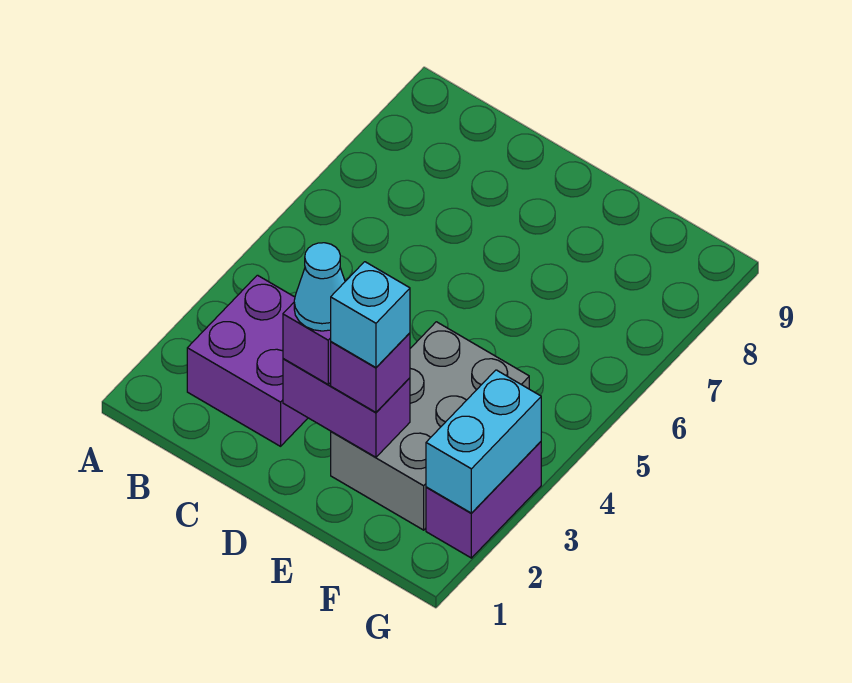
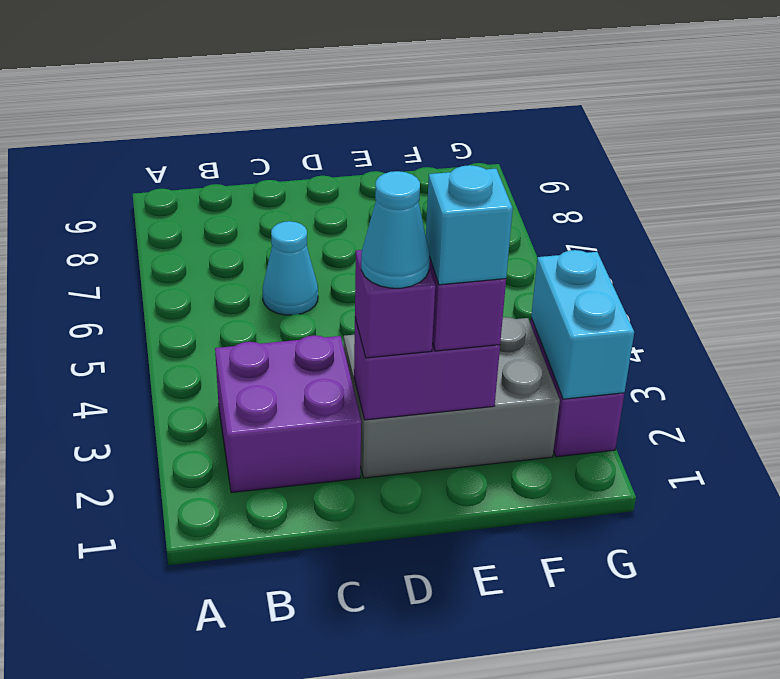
none -> cyan cone C6 level 1
grey brick E2:F4 level 1 -> grey brick D2:F3 level 1

